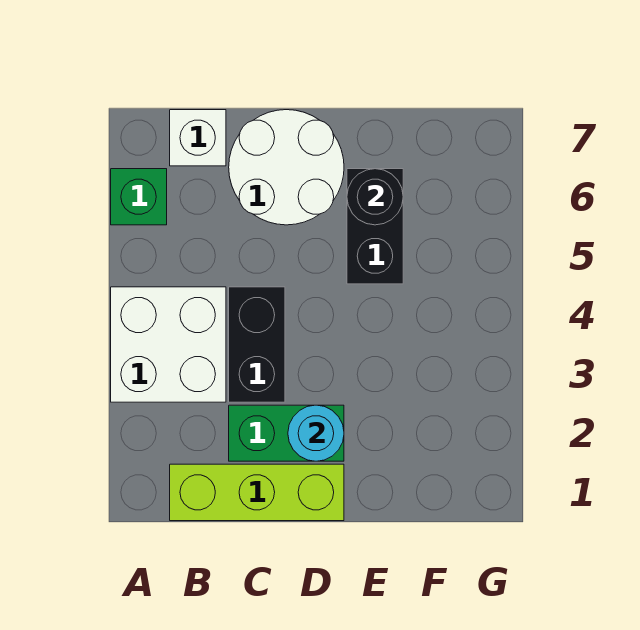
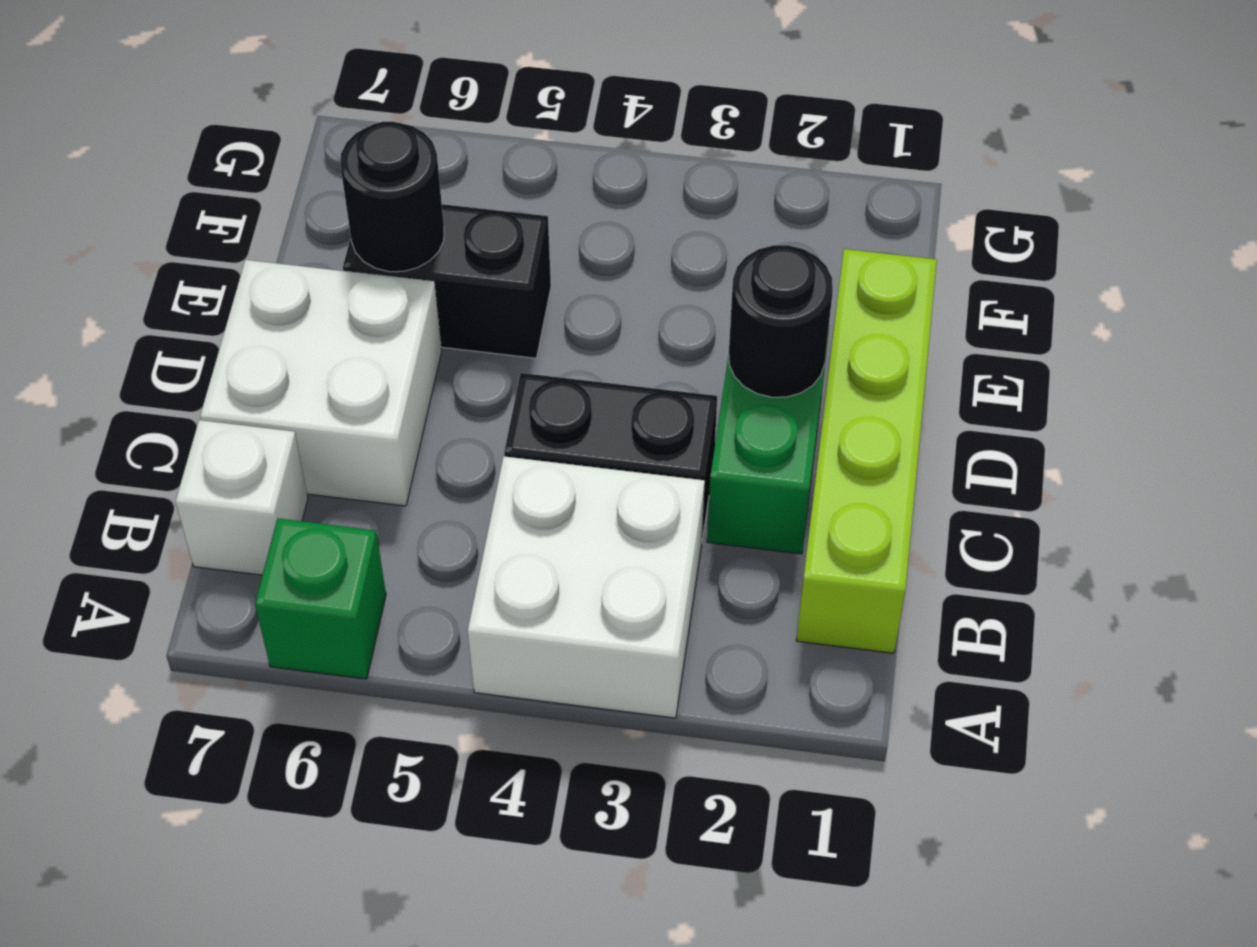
lime brick B1:D1 level 1 -> lime brick B1:E1 level 1
white round brick C6:D7 level 1 -> white brick C6:D7 level 1
cyan round brick D2 level 2 -> black round brick D2 level 2

